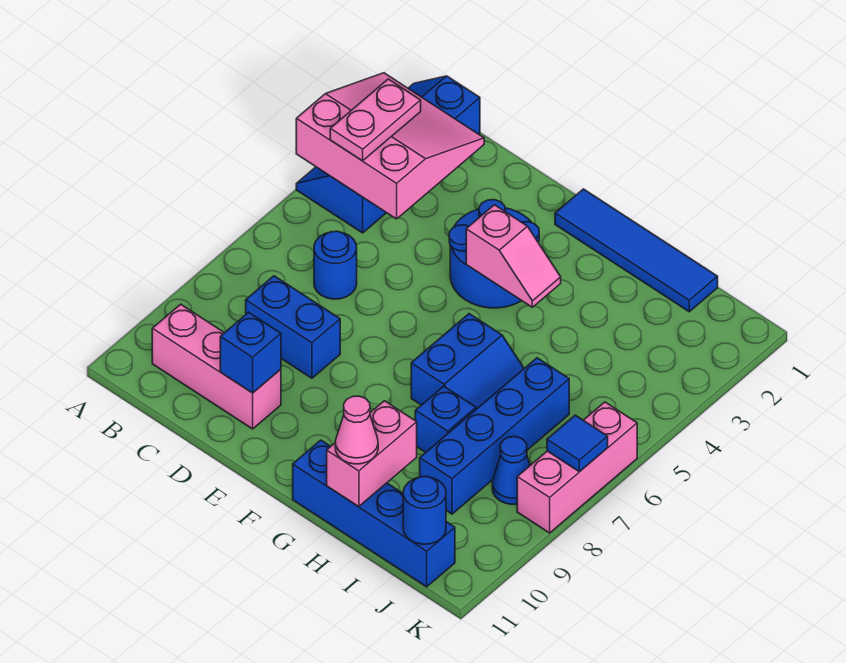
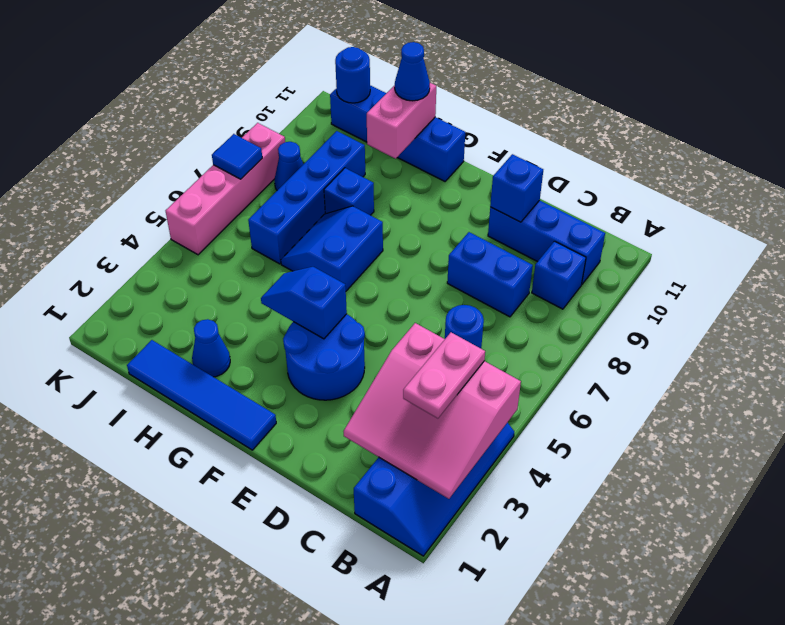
none -> blue brick B9 level 1
pink brick B10:D10 level 1 -> blue brick B10:D10 level 1
pink slope F4:G4 level 2 top F -> blue slope F4:G4 level 2 top F
none -> blue cone H2 level 1
pink cone H11 level 3 -> blue cone H11 level 3
pink brick K6:K8 level 1 -> pink brick K5:K8 level 1

